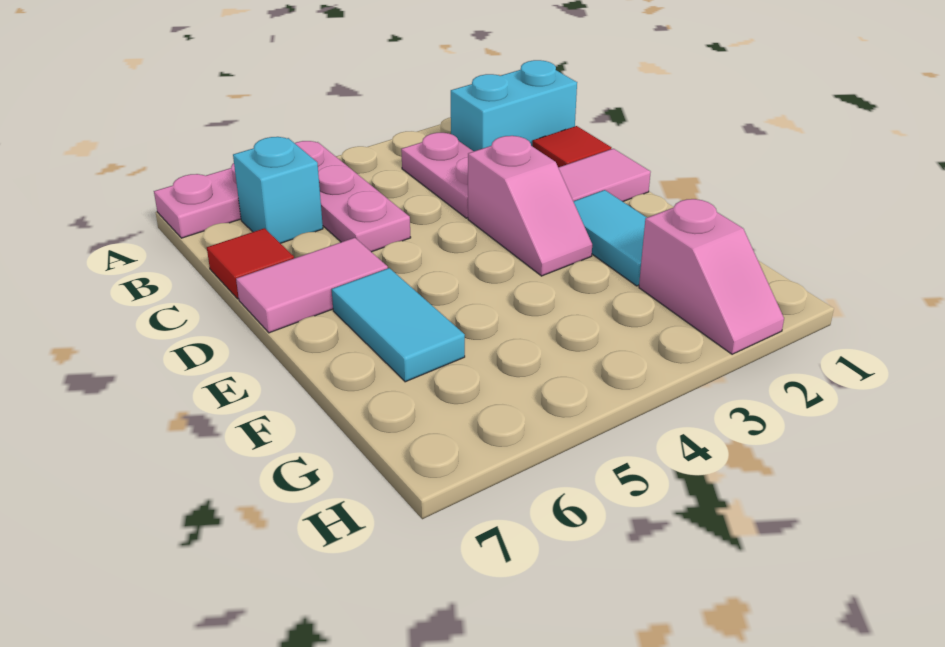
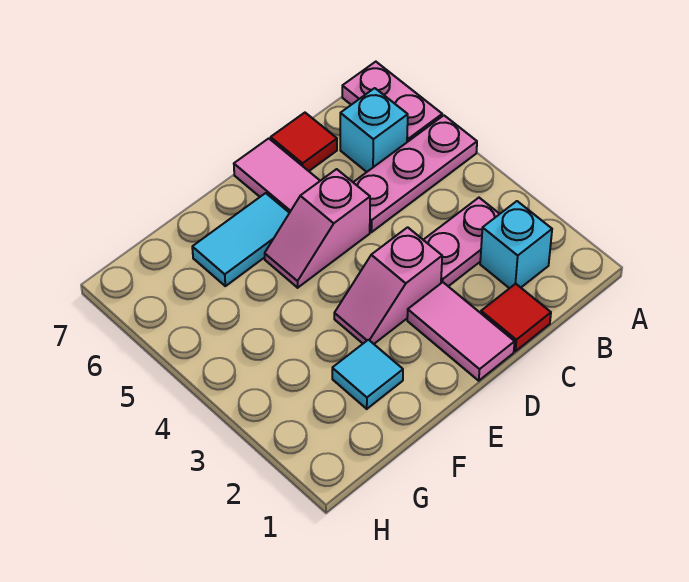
cyan brick B1:B2 level 1 -> cyan brick B2 level 1
cyan tile E2:F2 level 1 -> cyan tile F2 level 1
pink slope G2:H2 level 1 top G -> pink slope D5:E5 level 1 top D

